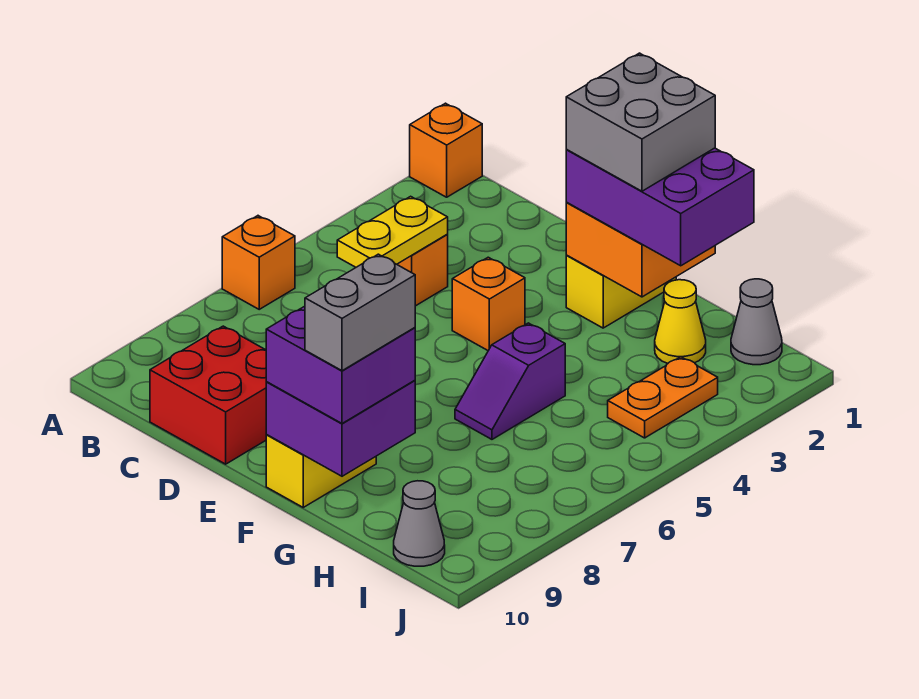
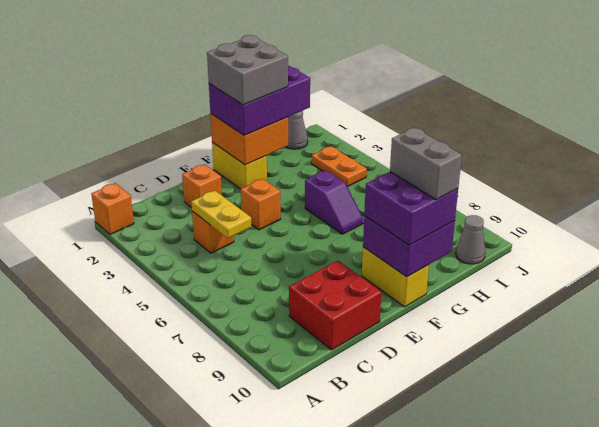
orange brick A6 level 1 -> orange brick D2 level 1
yellow cone H2 level 1 -> none

